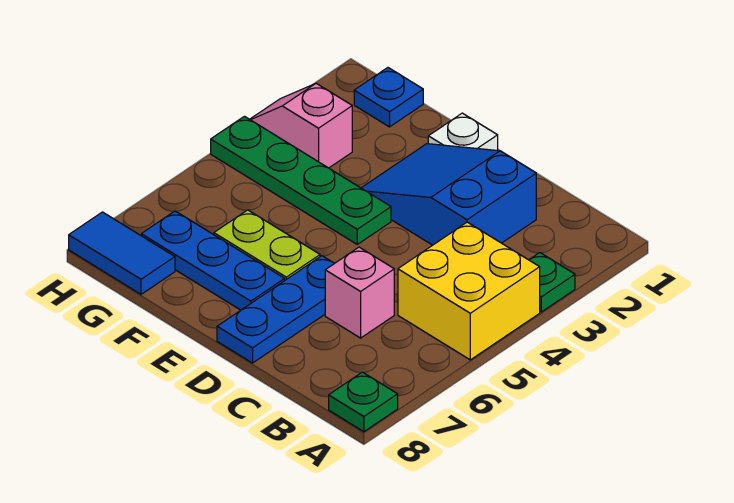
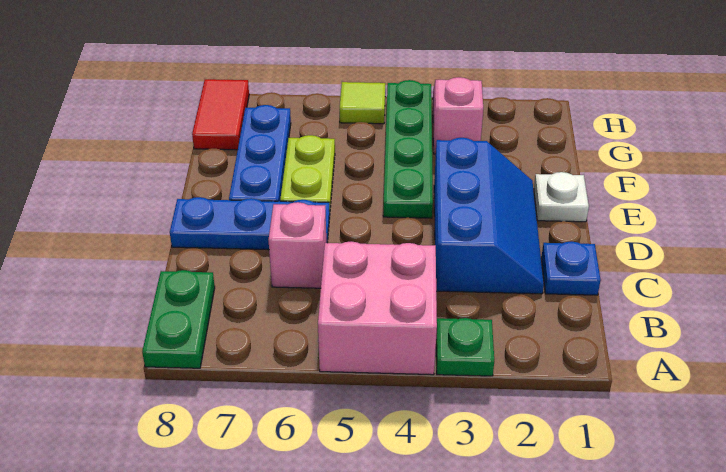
yellow brick A4:B5 level 1 -> pink brick A4:B5 level 1
green plate A8 level 1 -> green plate A8:B8 level 1
blue slope C2:E3 level 1 top C -> blue slope C2:E3 level 1 top 3
blue plate G1 level 1 -> blue plate C1 level 1
blue tile G8:H8 level 1 -> red tile G8:H8 level 1
none -> lime tile H5 level 1

